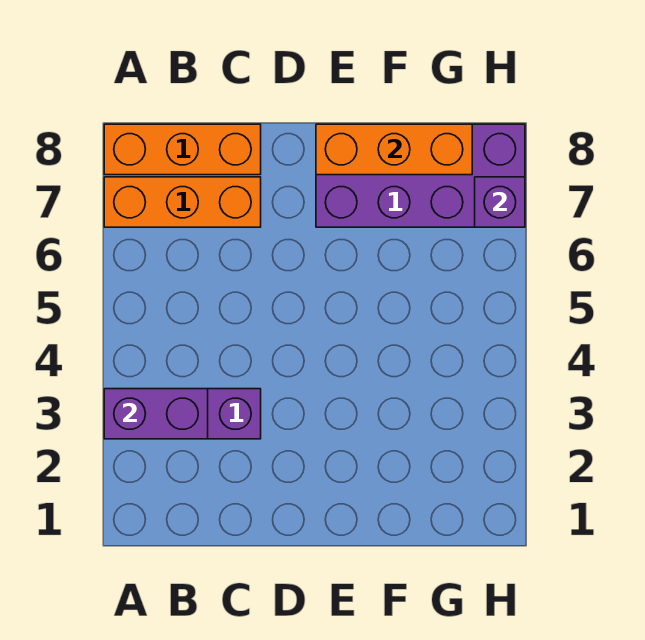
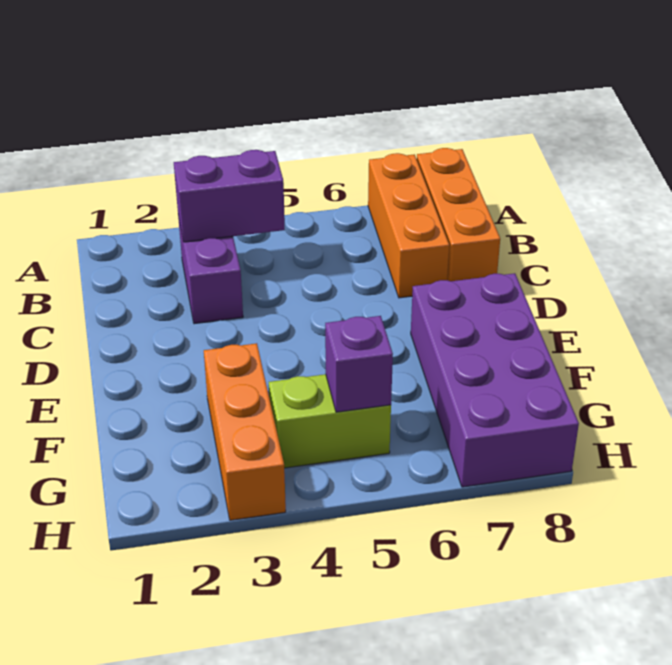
purple brick A3:B3 level 2 -> purple brick B3:B4 level 2
orange brick E8:G8 level 2 -> orange brick F3:H3 level 1
none -> lime brick G4:G5 level 1
purple brick H7 level 2 -> purple brick G5 level 2

